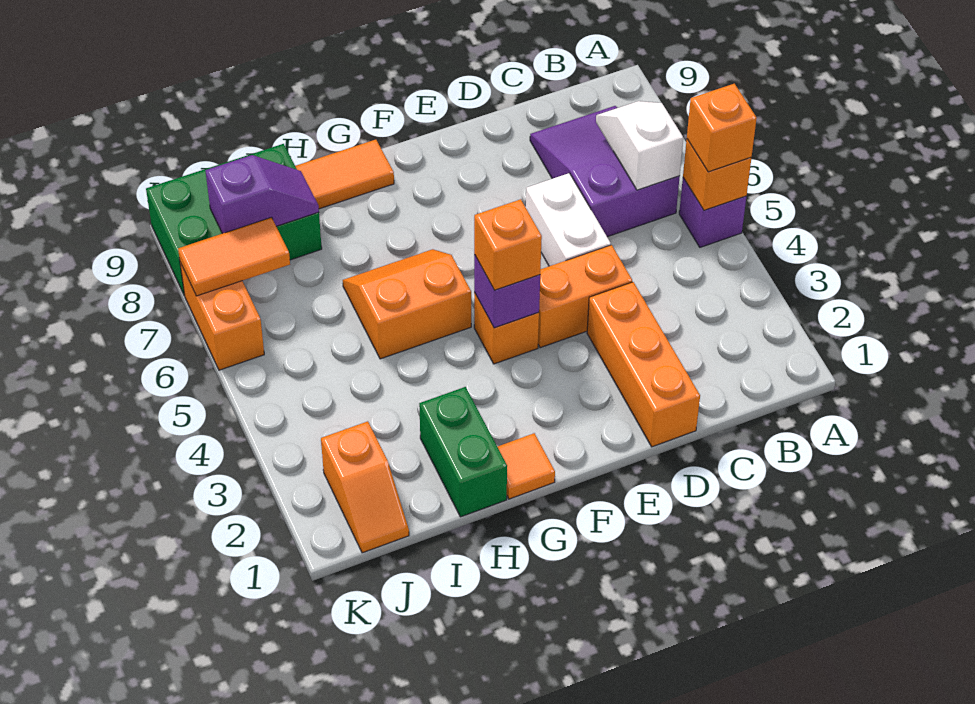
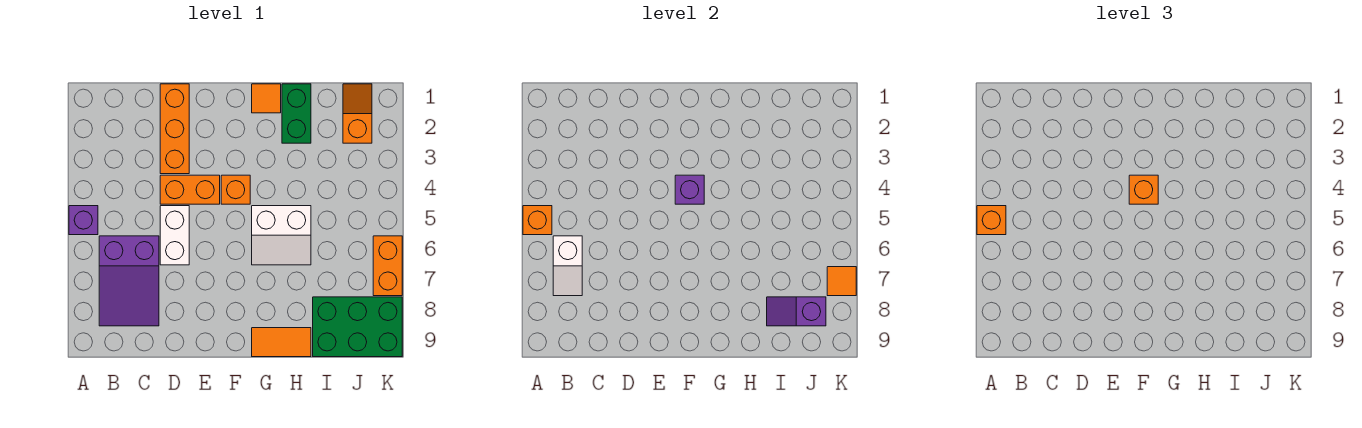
orange slope G5:H6 level 1 top 5 -> white slope G5:H6 level 1 top 5
orange tile J7:K7 level 2 -> orange tile K7 level 2

